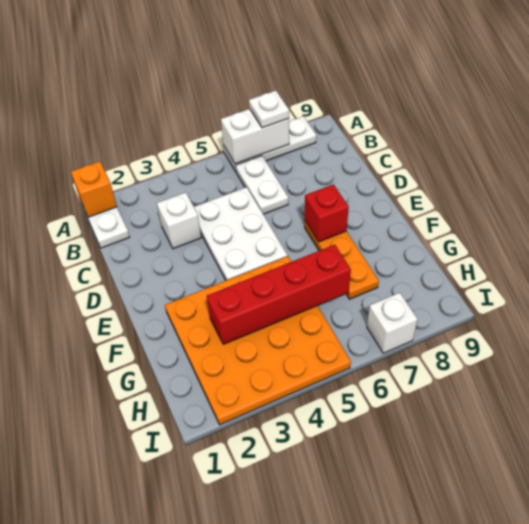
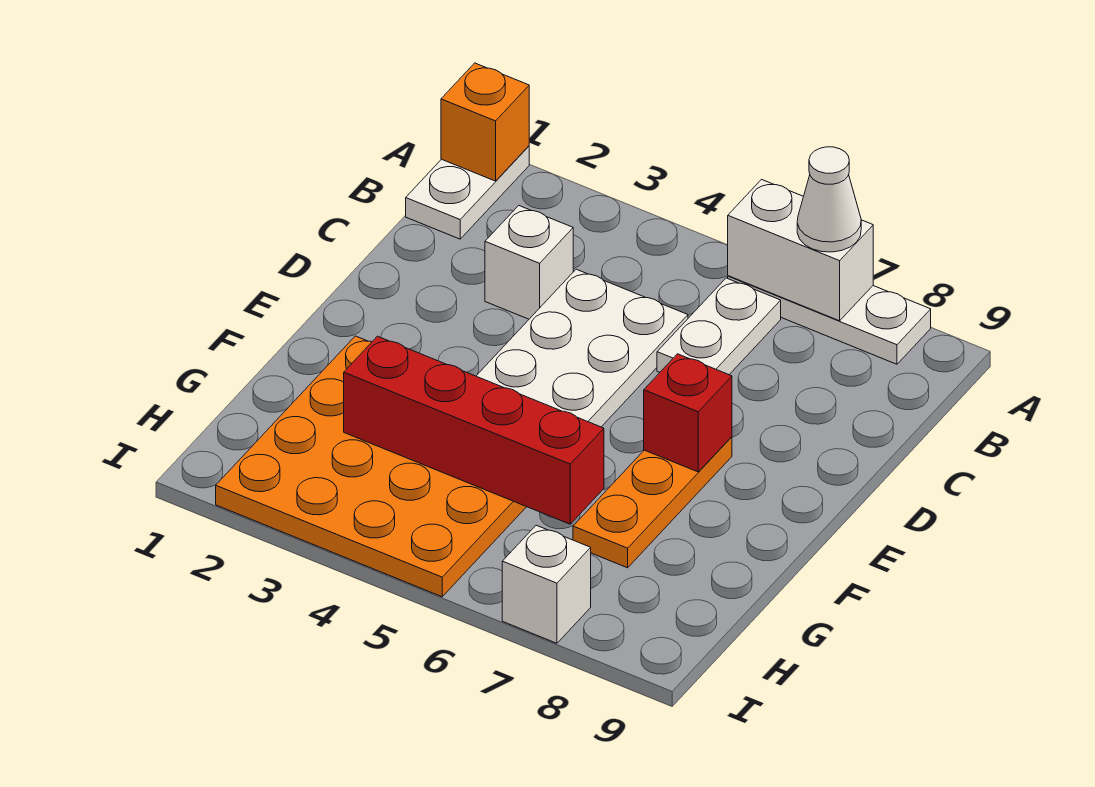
white plate A7 level 3 -> white cone A7 level 3

